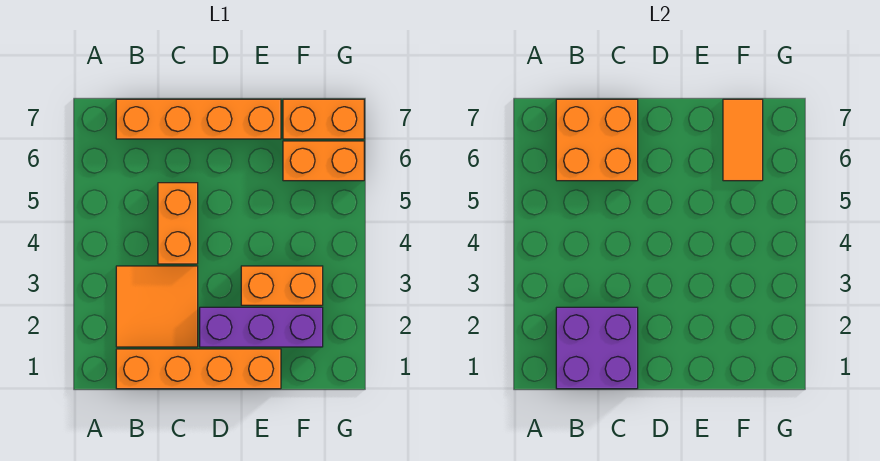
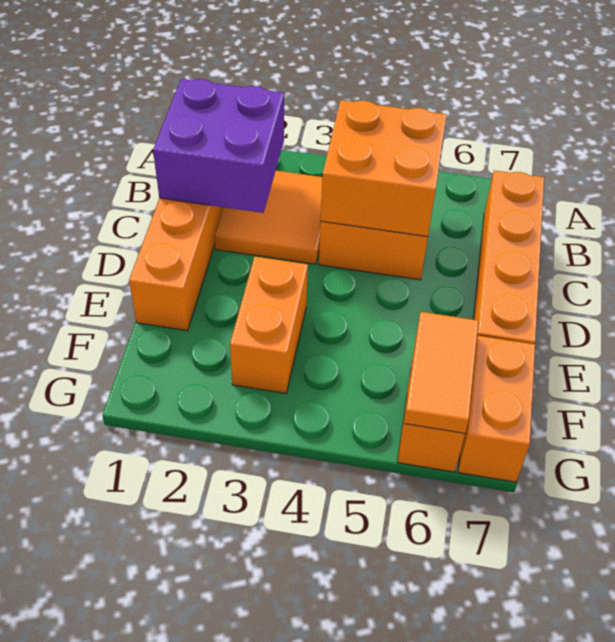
orange brick B6:C7 level 2 -> orange brick B4:C5 level 2
purple brick D2:F2 level 1 -> none
orange tile F6:F7 level 2 -> orange tile F6:G6 level 2

